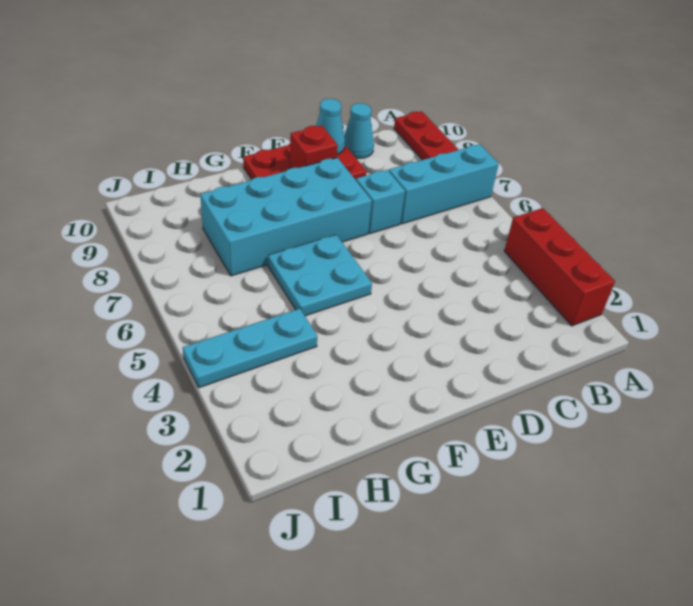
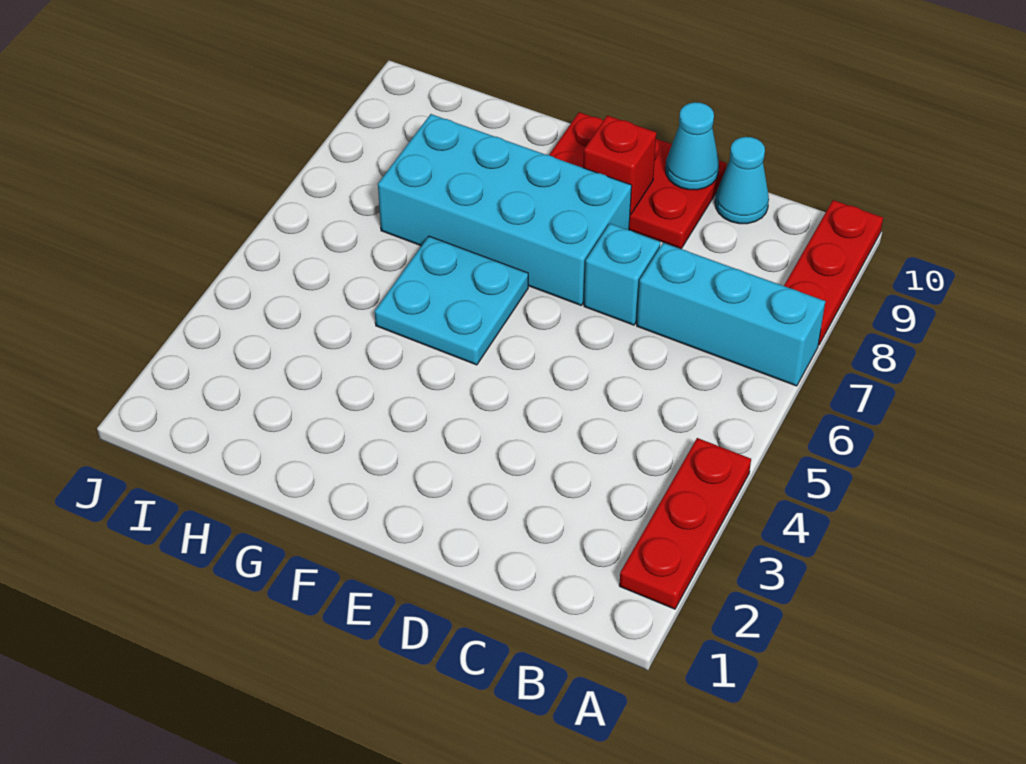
red brick A2:A4 level 1 -> red plate A2:A4 level 1
cyan plate H4:J4 level 1 -> none

